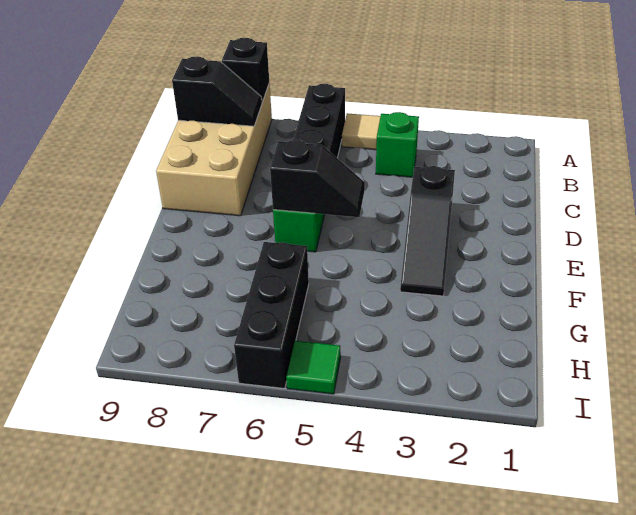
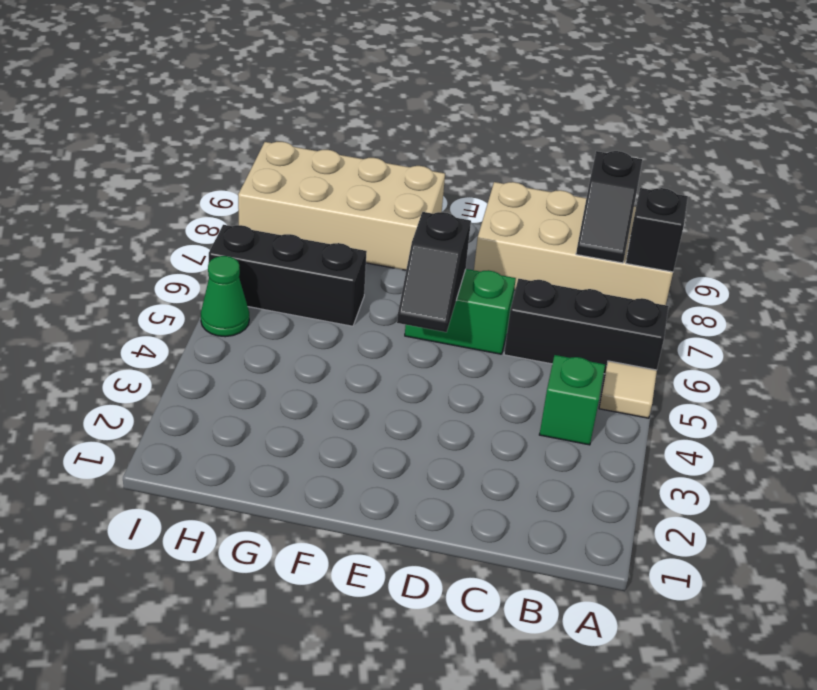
black slope D3:F3 level 1 top D -> none
none -> tan brick F8:I9 level 1
green tile I5 level 1 -> green cone I5 level 1

